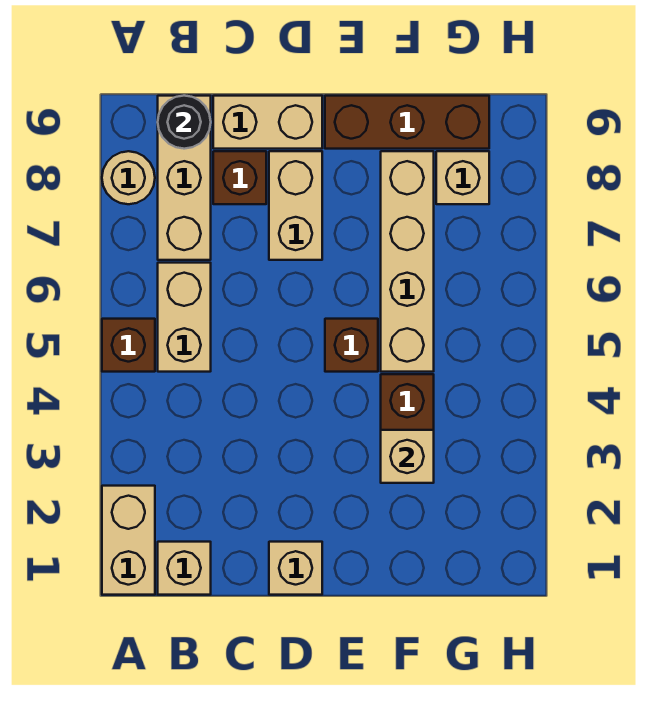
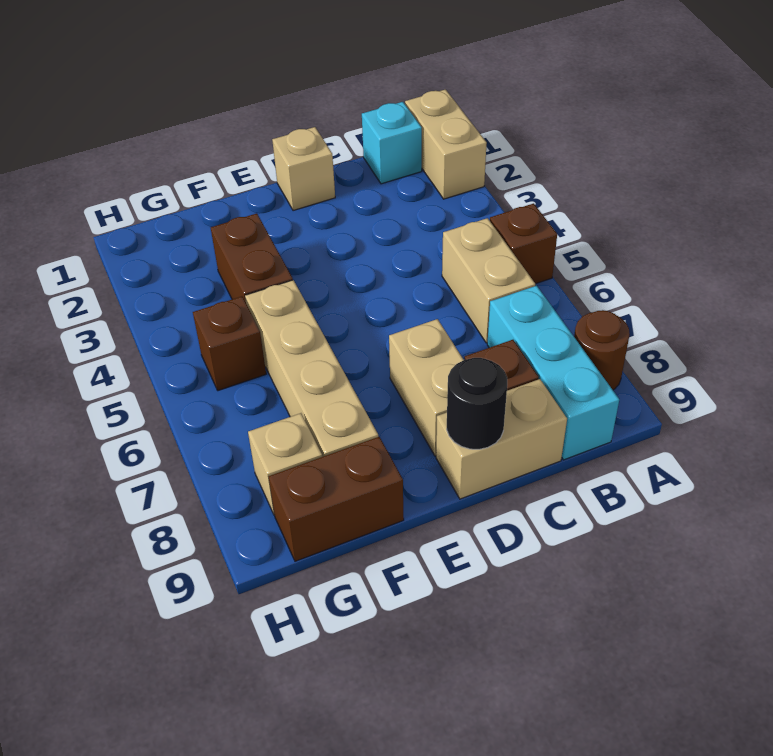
tan round brick A8 level 1 -> brown round brick A8 level 1
tan brick B1 level 1 -> cyan brick B1 level 1
tan brick B7:B9 level 1 -> cyan brick B7:B9 level 1
black round brick B9 level 2 -> black round brick D9 level 2
brown brick E5 level 1 -> brown brick G5 level 1
brown brick E9:G9 level 1 -> brown brick F9:G9 level 1
tan brick F3 level 2 -> none

